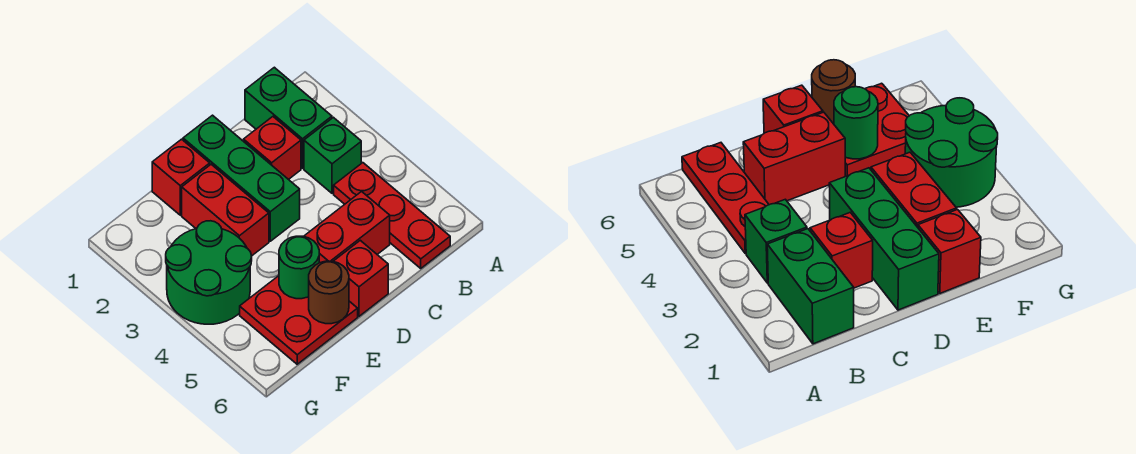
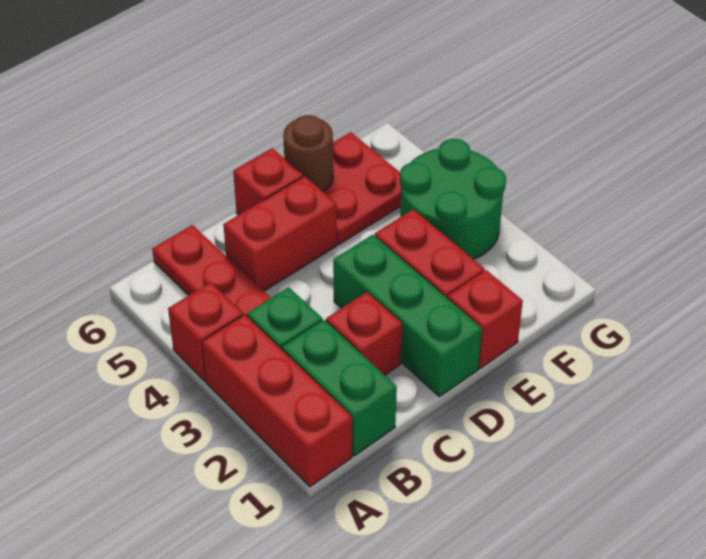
none -> red brick A1:A3 level 1
none -> red brick A4 level 1
green round brick E5 level 2 -> none

